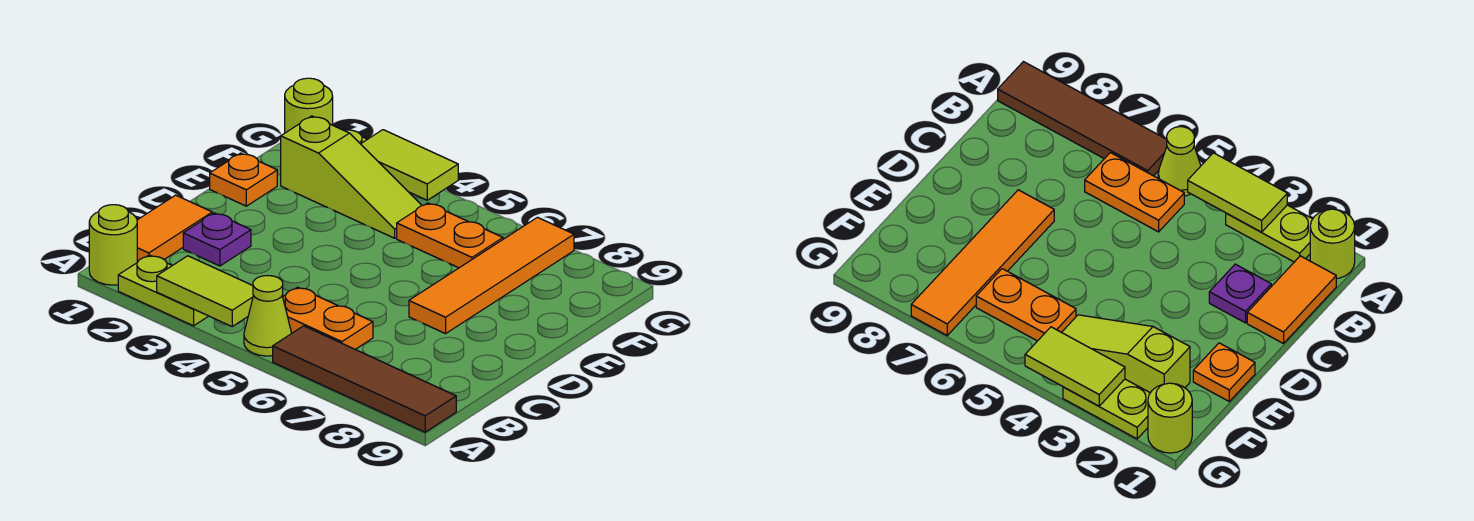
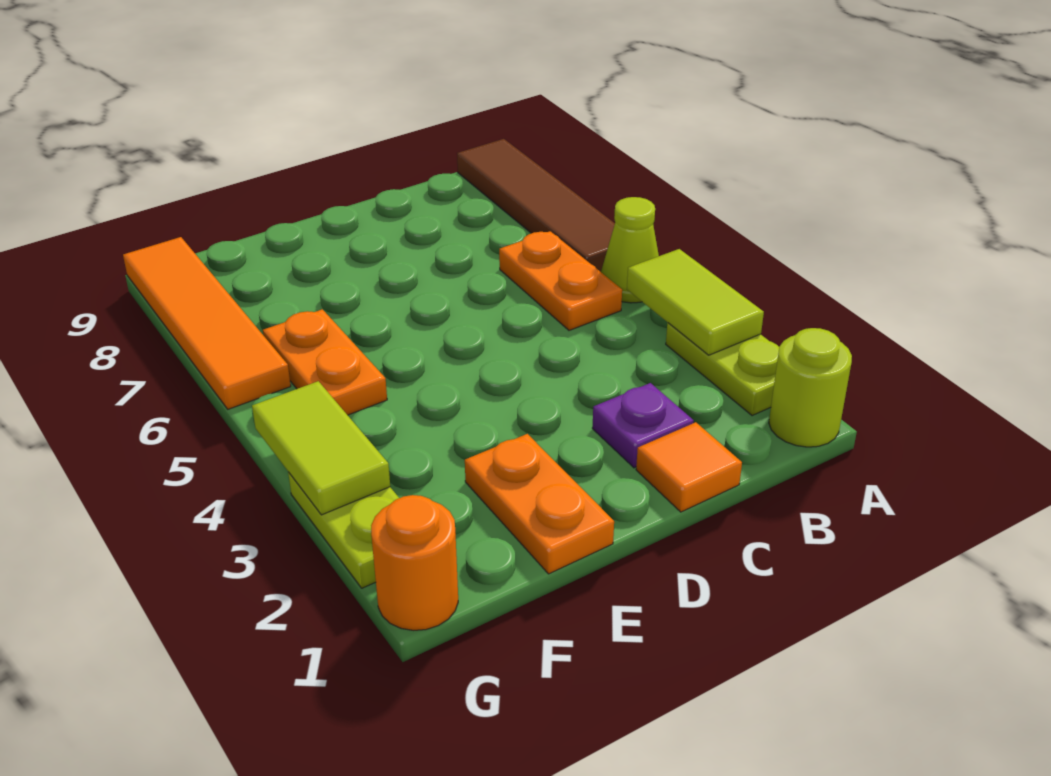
orange tile B1:C1 level 1 -> orange tile C1 level 1
orange tile D7:G7 level 1 -> orange tile G6:G9 level 1
orange plate E1 level 1 -> orange plate E1:E2 level 1
lime slope F2:F4 level 1 top 2 -> none
lime round brick G1 level 1 -> orange round brick G1 level 1

